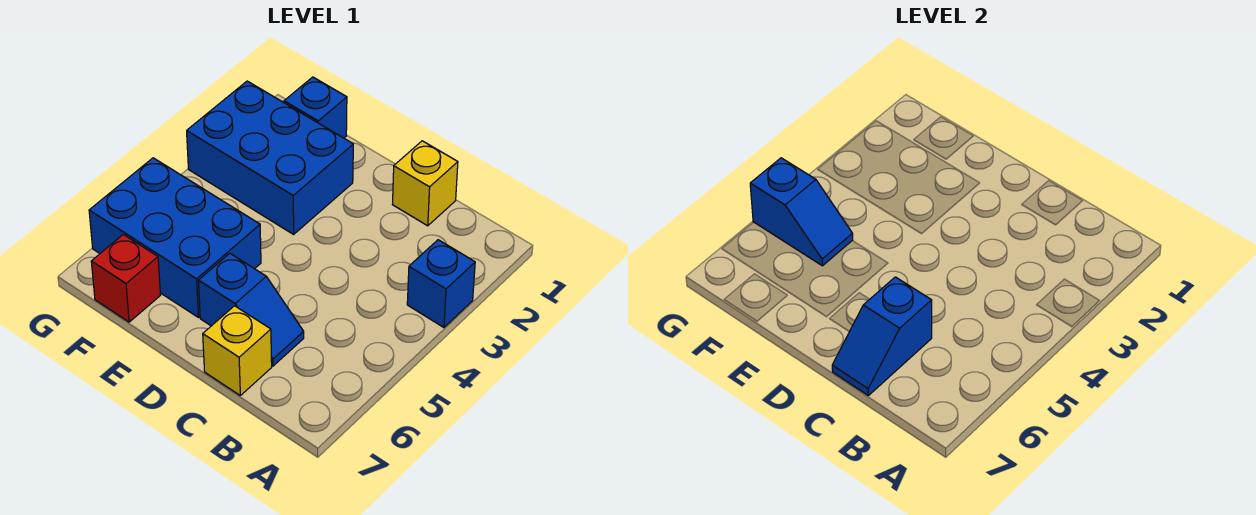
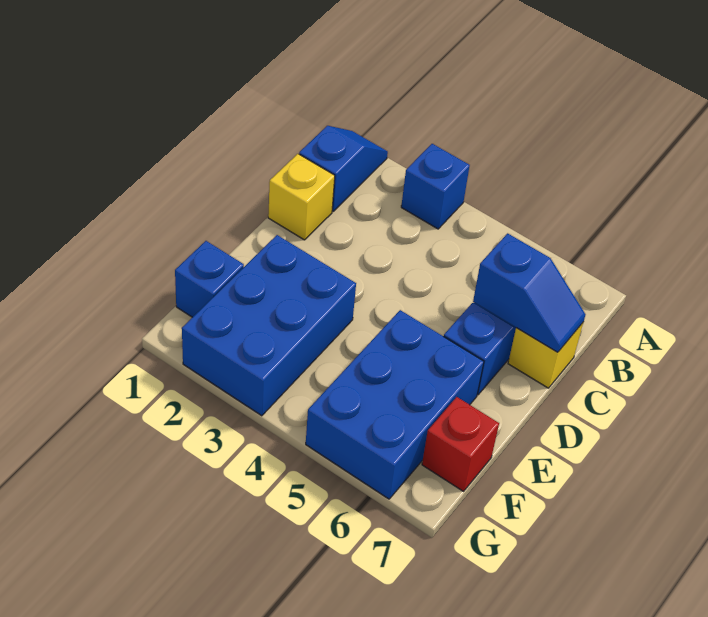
blue slope F5:G5 level 2 top G -> blue slope A1:B1 level 1 top B

